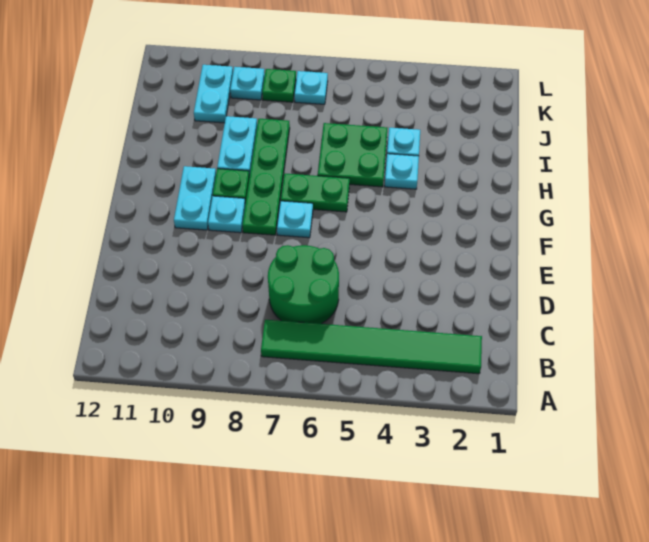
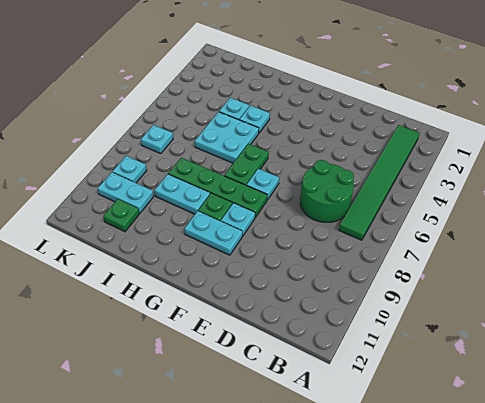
green plate H5:I6 level 1 -> cyan plate H5:I6 level 1
green plate K8 level 1 -> green plate J11 level 1

